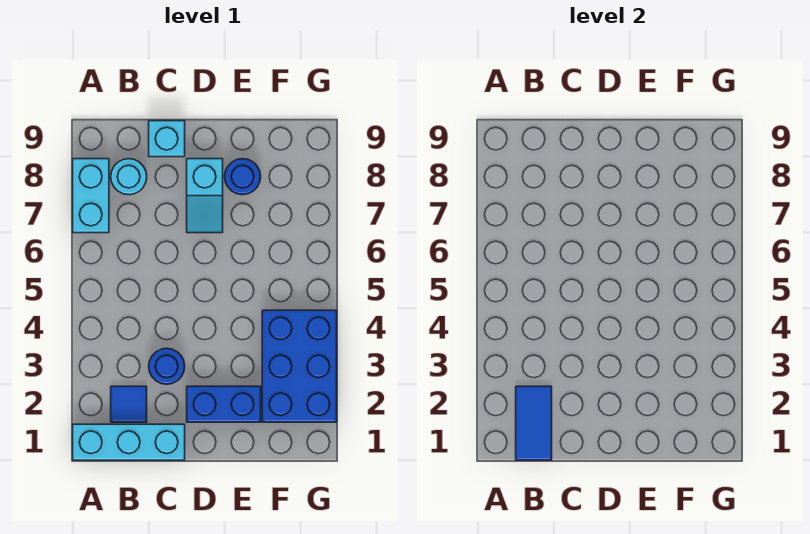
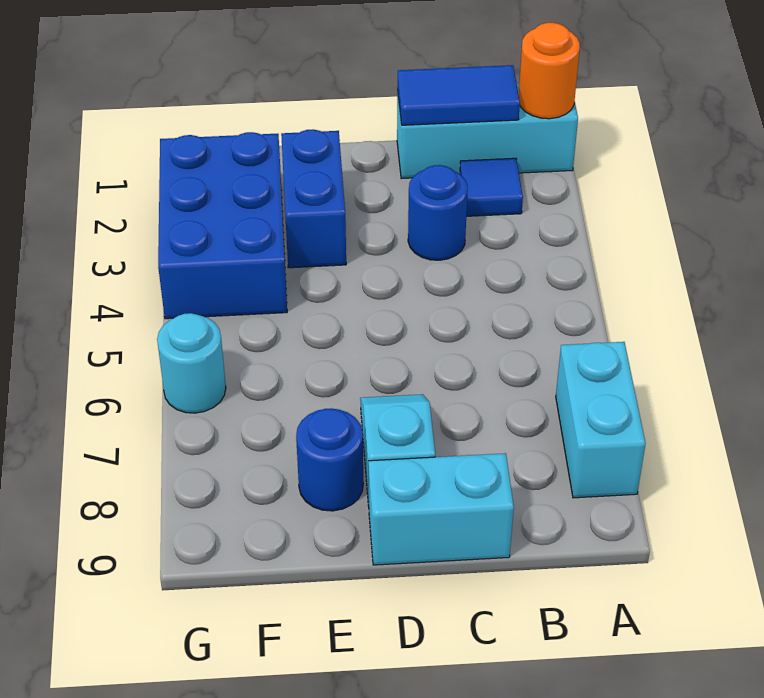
none -> orange round brick A1 level 2
blue tile B1:B2 level 2 -> blue tile B1:C1 level 2
cyan round brick B8 level 1 -> cyan round brick G6 level 1
cyan brick C9 level 1 -> cyan brick C9:D9 level 1
blue brick D2:E2 level 1 -> blue brick E2:E3 level 1

